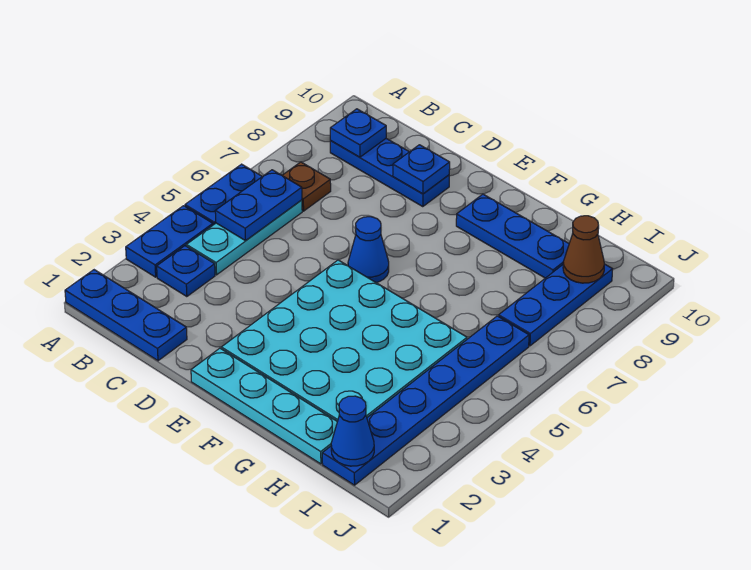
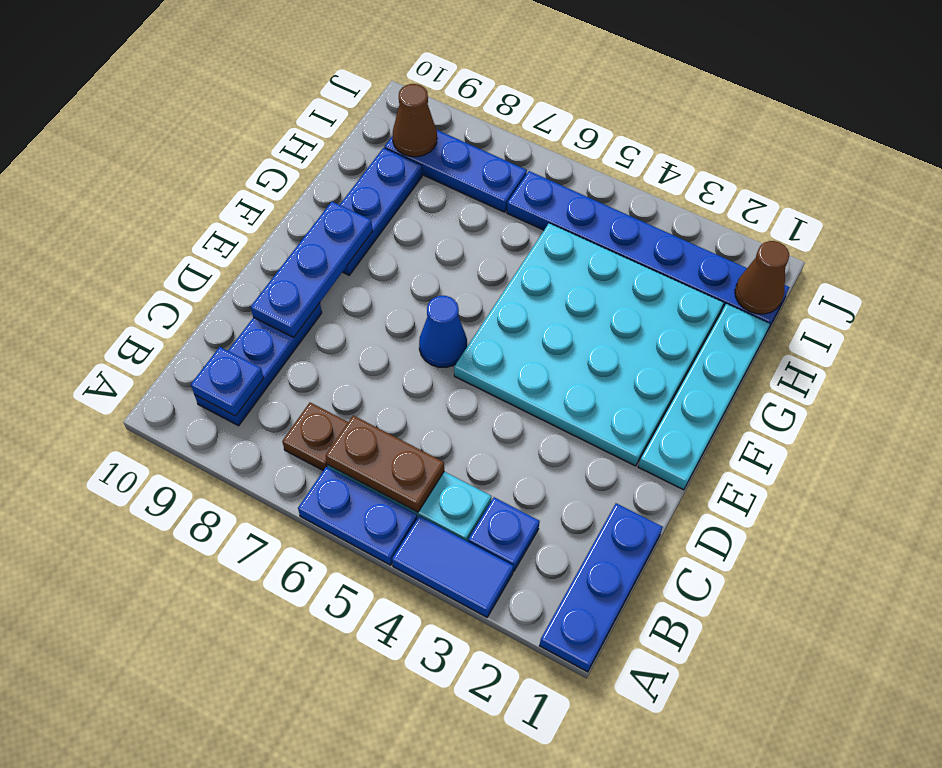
blue plate A3:A4 level 1 -> blue tile A3:A4 level 1
blue plate B5:B6 level 2 -> brown plate B5:B6 level 2
blue plate D9 level 2 -> blue plate D9:F9 level 2
blue cone I1 level 2 -> brown cone I1 level 2

